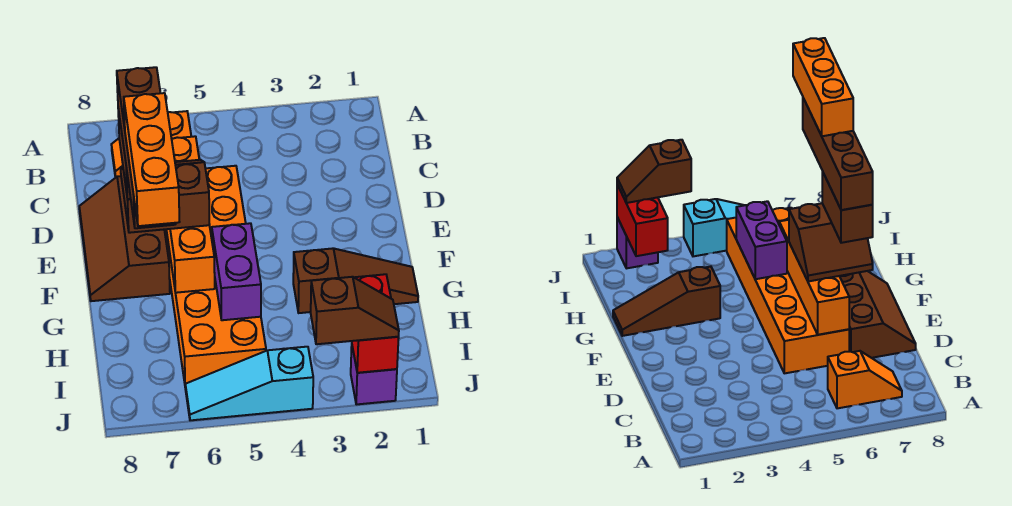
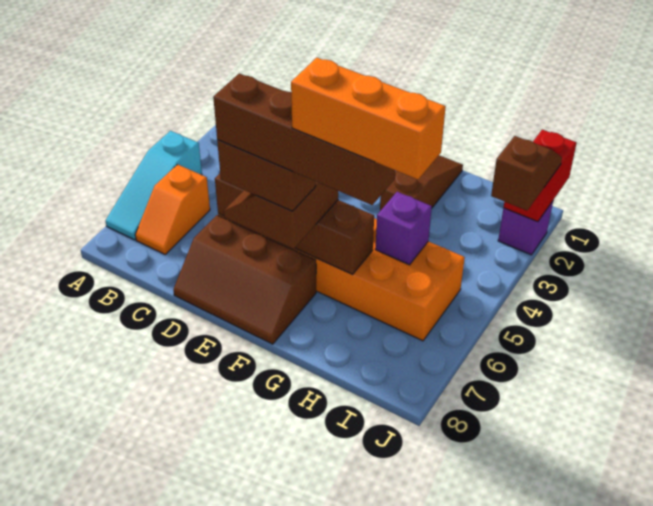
orange brick D6:G6 level 2 -> brown brick D6:G6 level 2
purple brick G5:H5 level 2 -> purple brick H5 level 2
red brick I2:J2 level 2 -> red brick J1:J2 level 2
cyan slope J4:J6 level 1 top 4 -> cyan slope A5:A7 level 1 top 5

